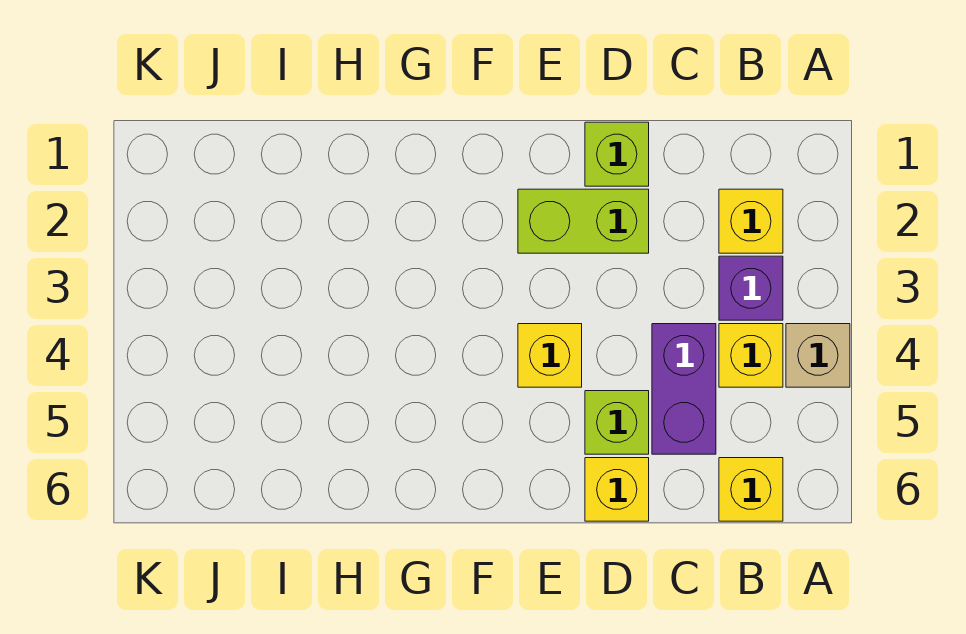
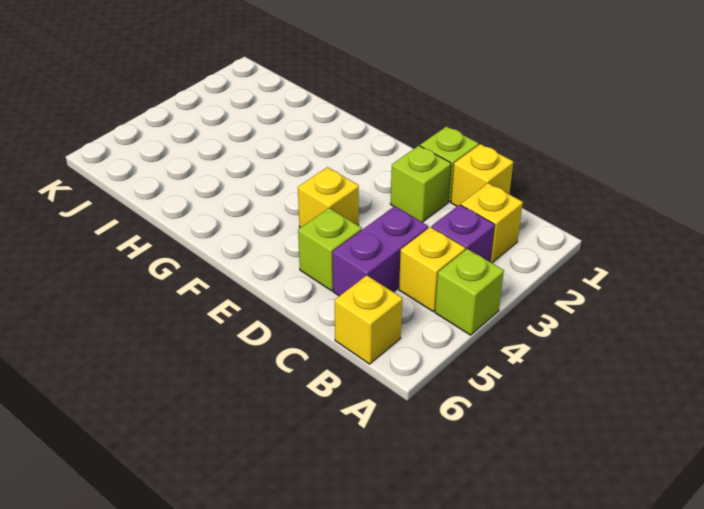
tan brick A4 level 1 -> lime brick A4 level 1
lime brick D2:E2 level 1 -> lime brick D2 level 1
yellow brick D6 level 1 -> yellow brick C1 level 1

